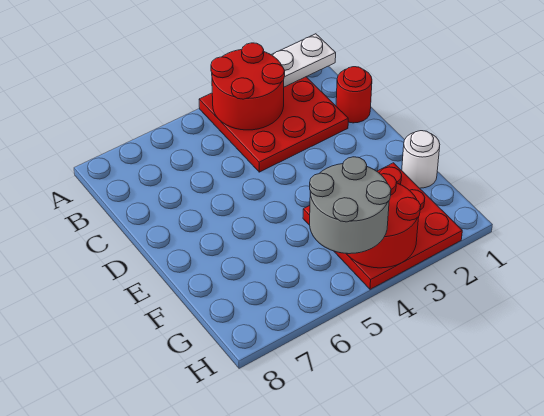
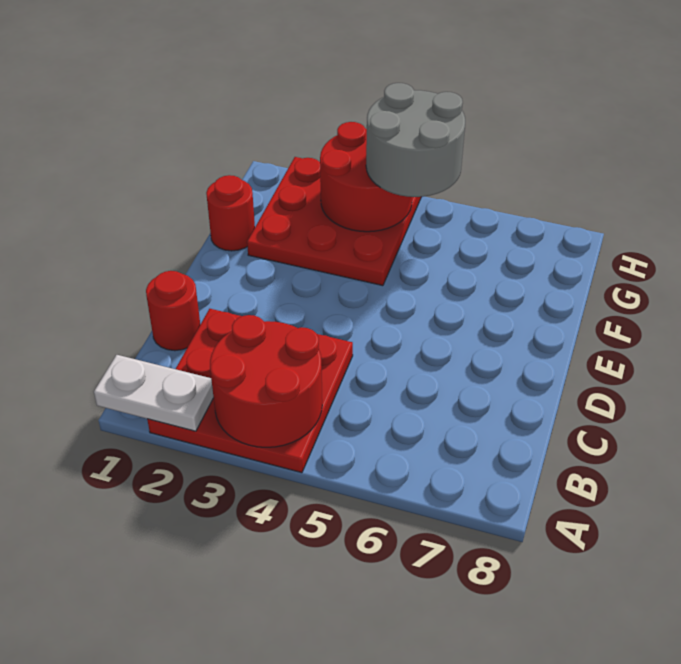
white round brick F1 level 1 -> red round brick F1 level 1

